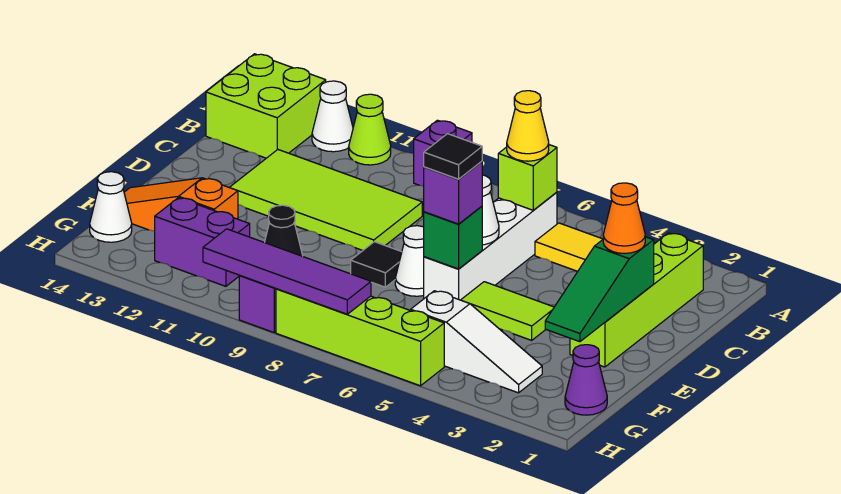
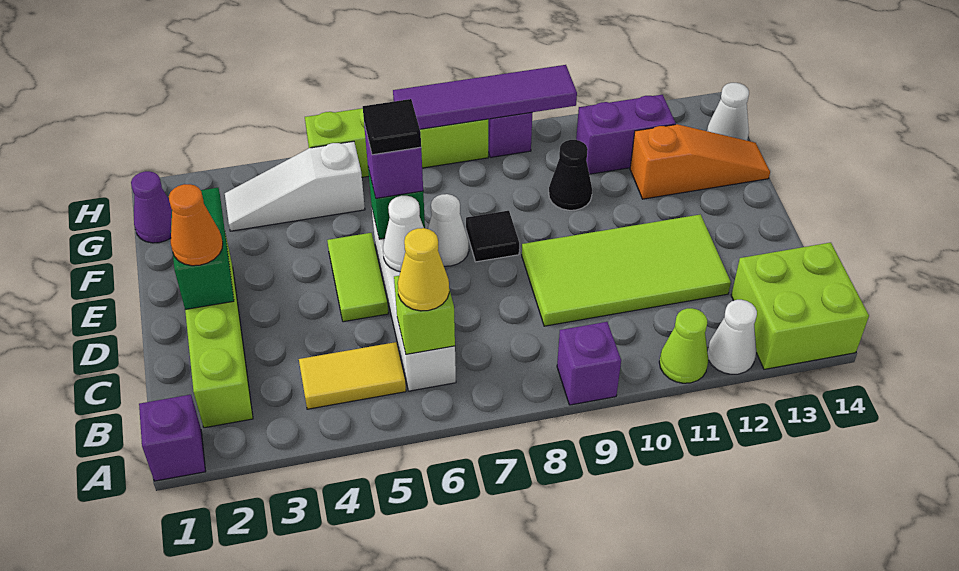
none -> purple brick A1 level 1
lime tile E4:E5 level 1 -> lime tile D5:E5 level 1

